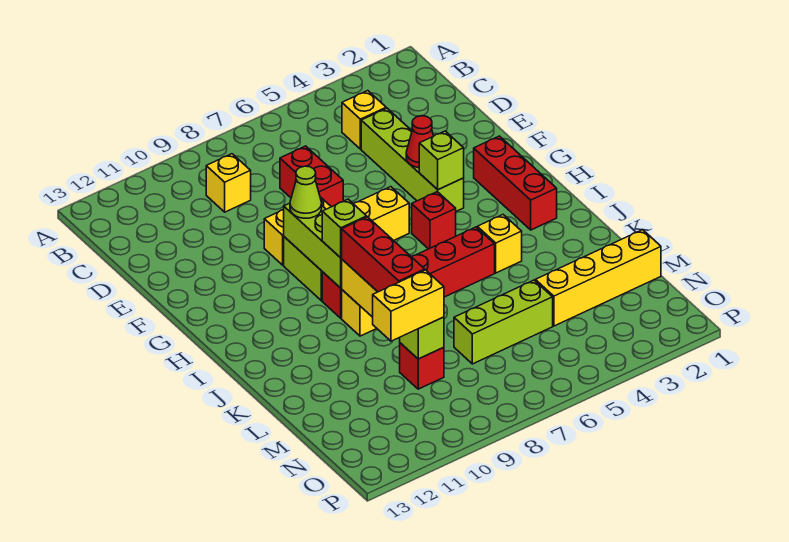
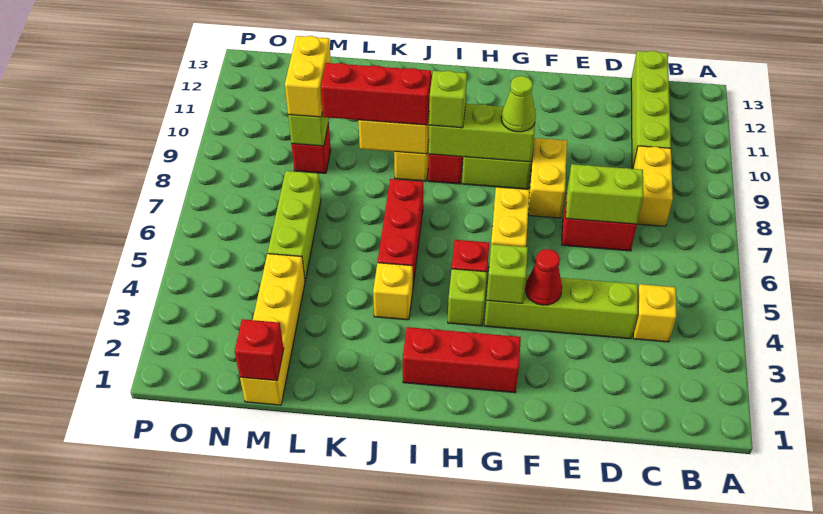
yellow brick C9 level 1 -> yellow brick C8:C9 level 1
none -> lime brick C10:C13 level 1
none -> lime brick D7:E7 level 2
none -> lime brick H4 level 1
none -> red brick M1 level 2

